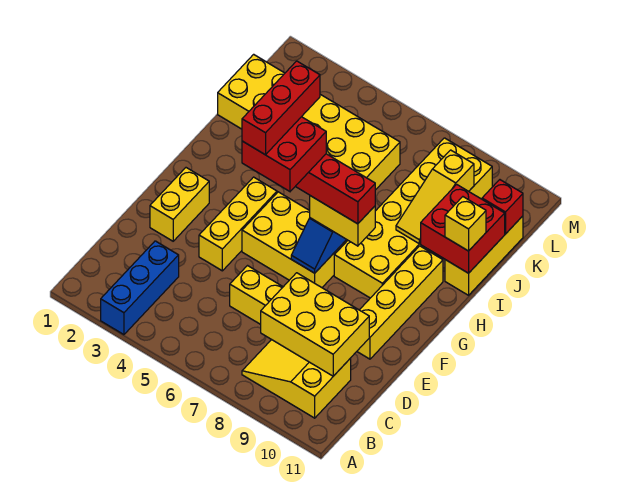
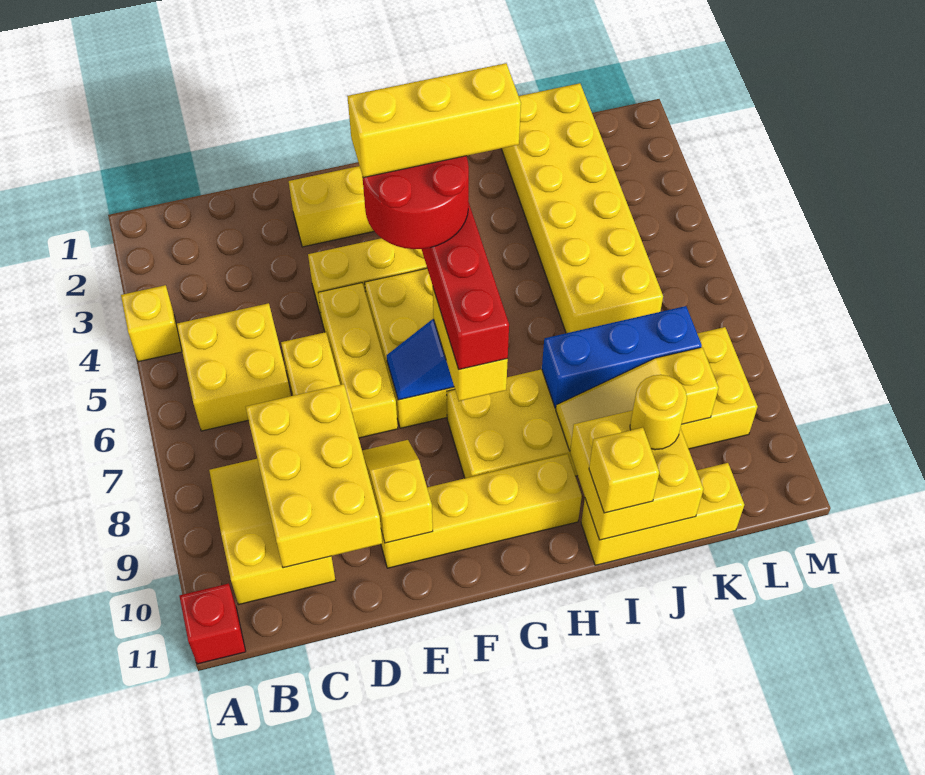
blue brick A3:C3 level 1 -> blue brick I8:K8 level 2
none -> yellow brick A4 level 1
none -> yellow brick B5:C6 level 1
none -> yellow brick E5:E7 level 1
none -> yellow slope E9:E10 level 2 top 10
red brick F5:G6 level 5 -> red round brick F5:G6 level 5
red brick F5:H5 level 6 -> yellow brick F5:H5 level 6
red brick I10:J11 level 2 -> yellow brick I10:J11 level 2
none -> yellow round brick J10 level 3
red brick K11 level 2 -> red brick A11 level 1

